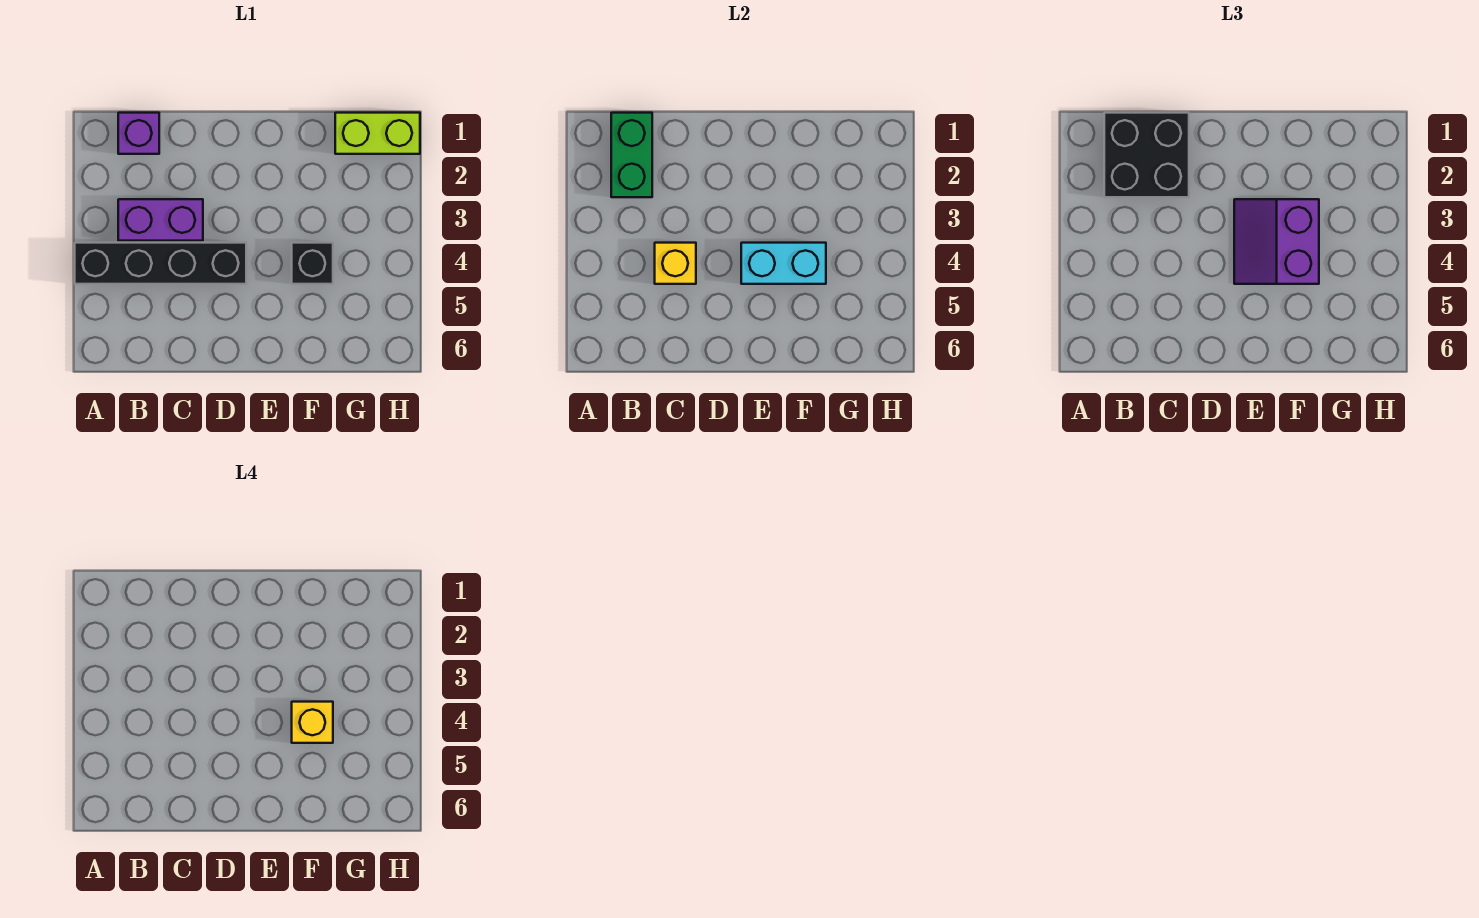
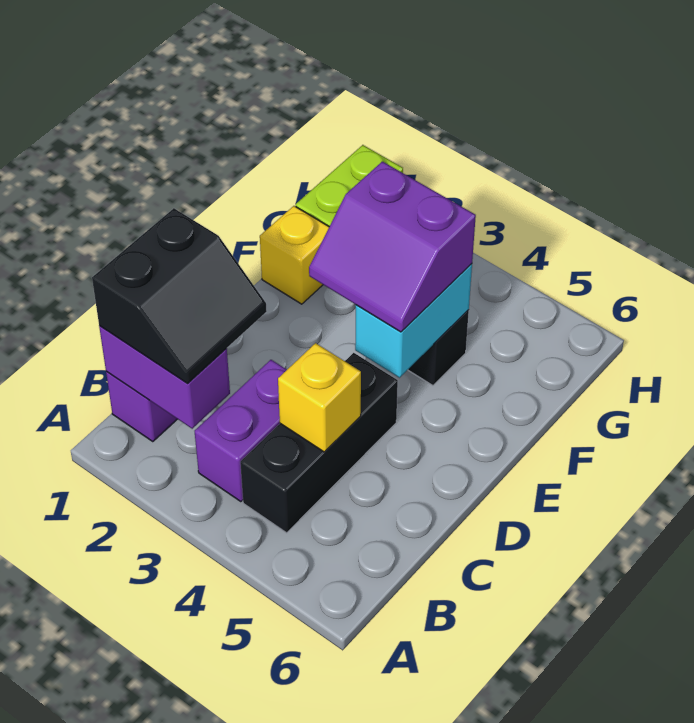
black brick A4:D4 level 1 -> black brick B4:D4 level 1
green brick B1:B2 level 2 -> purple brick B1:B2 level 2
black brick B1:C2 level 3 -> black slope B1:C2 level 3 top 1
yellow brick F4 level 4 -> yellow brick F1 level 1

